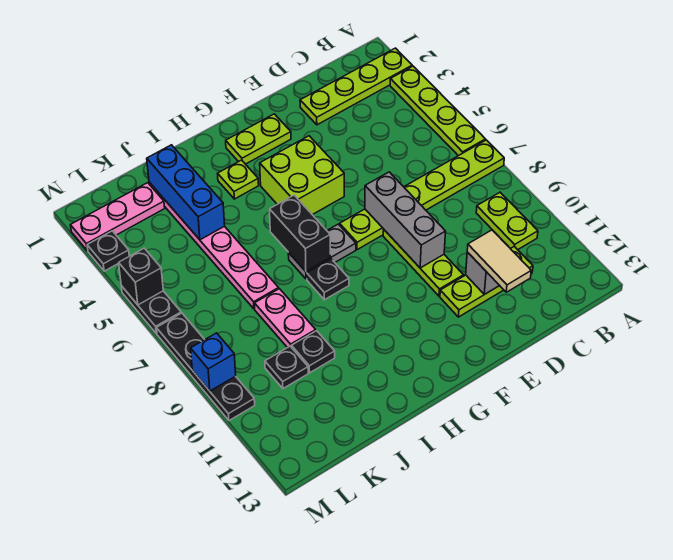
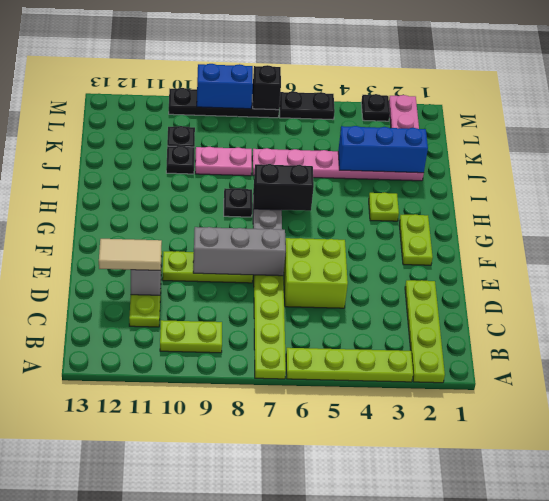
lime brick F4:G5 level 1 -> lime brick D5:E6 level 1
black brick M5 level 2 -> black brick M7 level 2
blue brick M9 level 2 -> blue brick M8:M9 level 2

